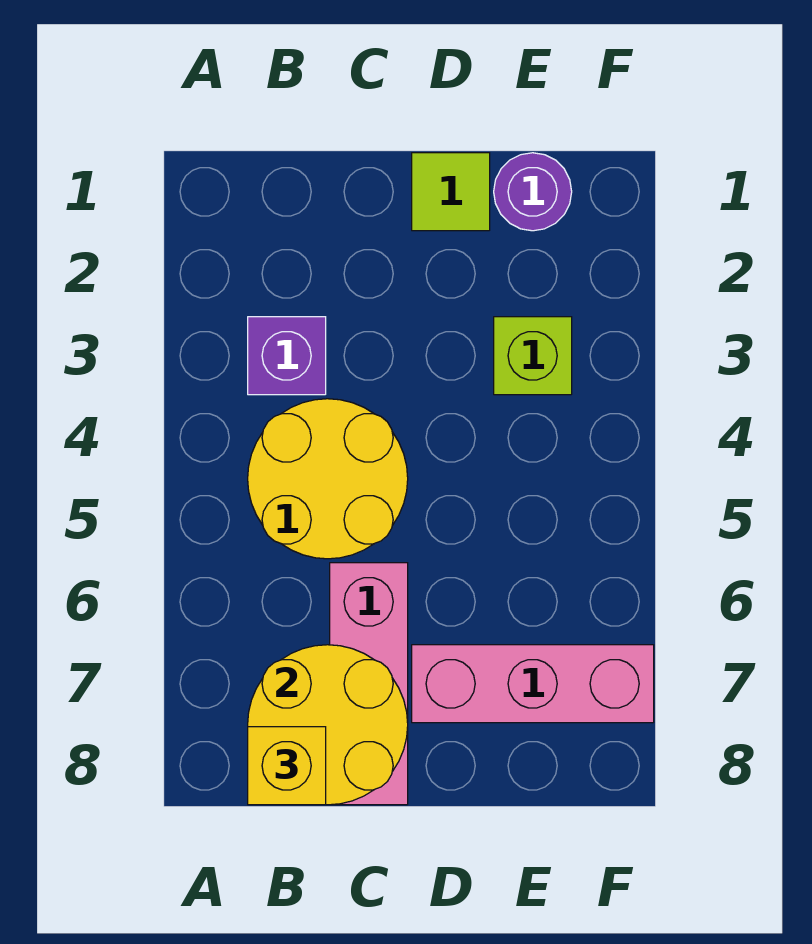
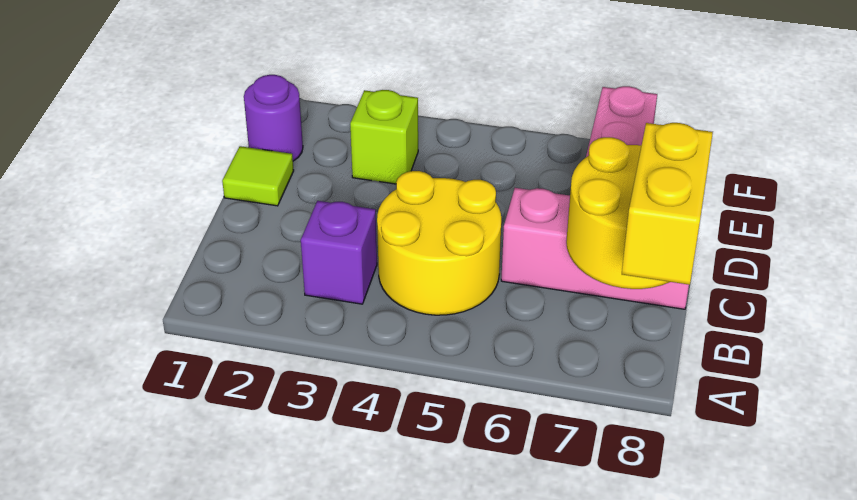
yellow brick B8 level 3 -> yellow brick A8:B8 level 3

